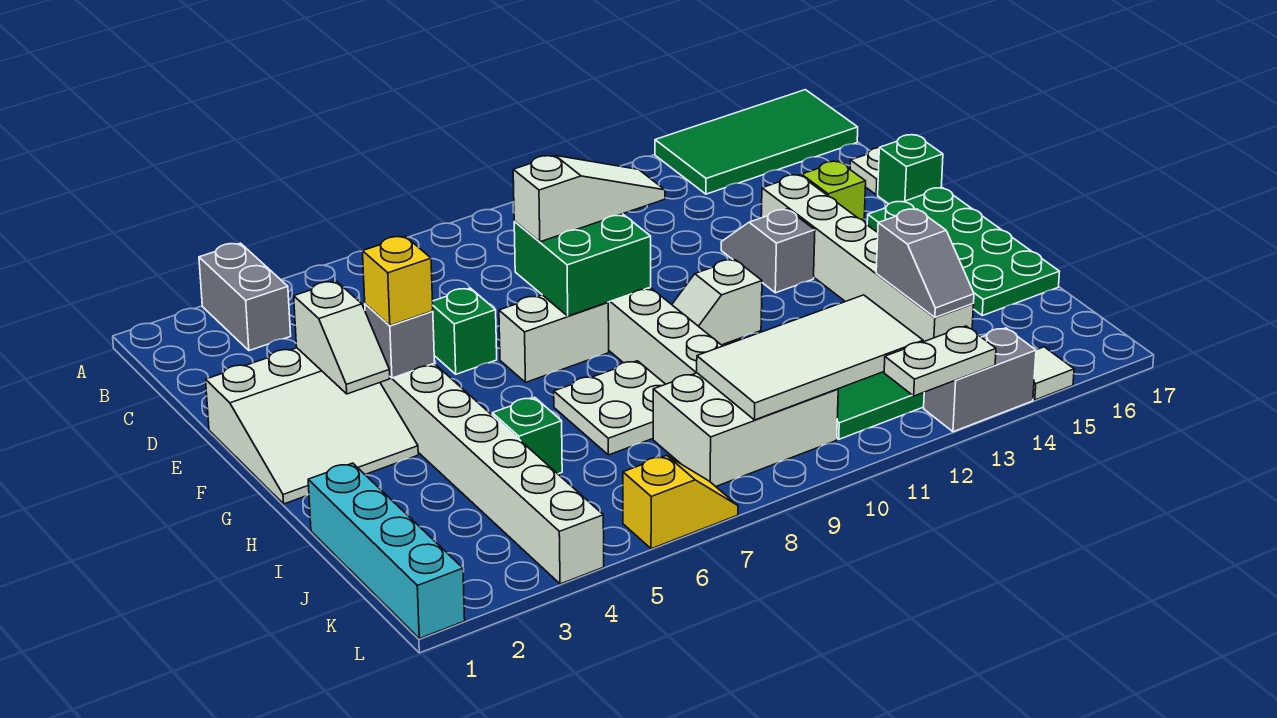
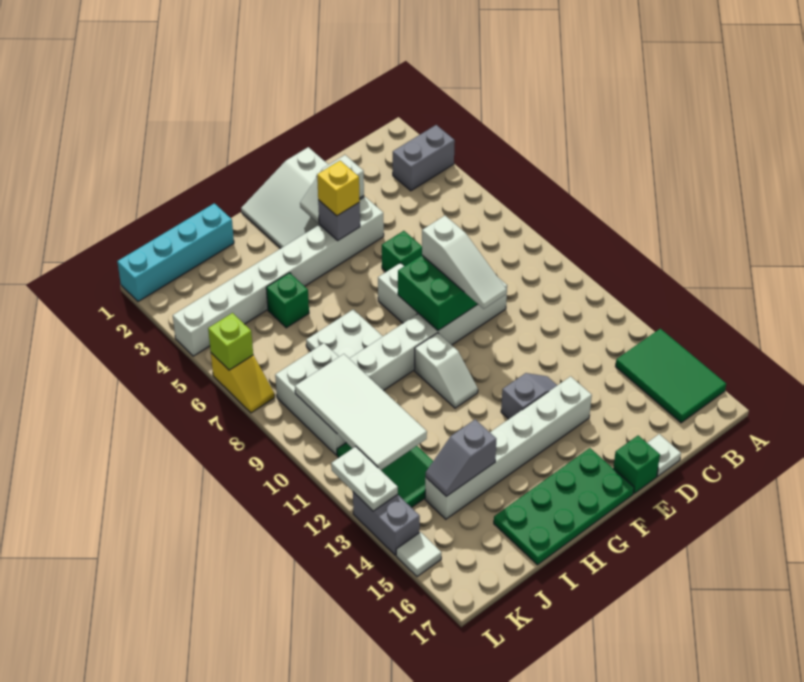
green tile A14:B17 level 1 -> green tile A14:B16 level 1
lime brick E15 level 1 -> lime brick L6 level 2
white slope G10:G11 level 1 top 11 -> white slope G10:G11 level 1 top 10

